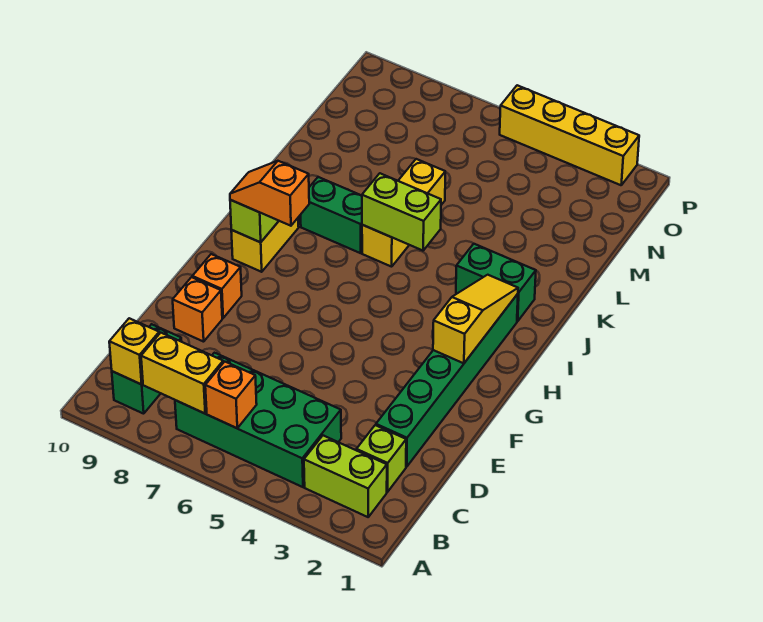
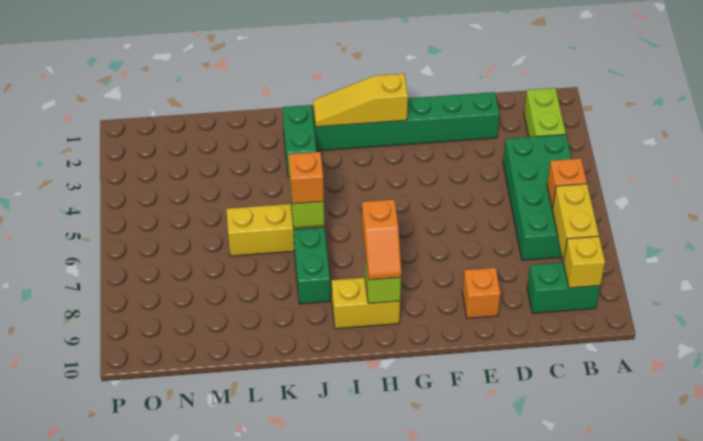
lime brick C2 level 1 -> none
orange brick F9 level 1 -> orange brick J6 level 3
yellow brick P2:P5 level 1 -> none

